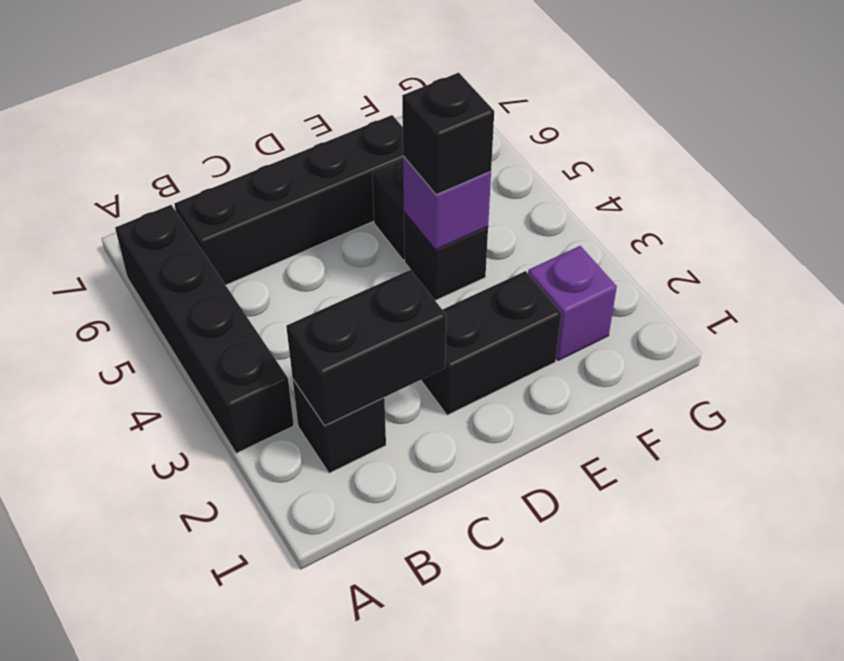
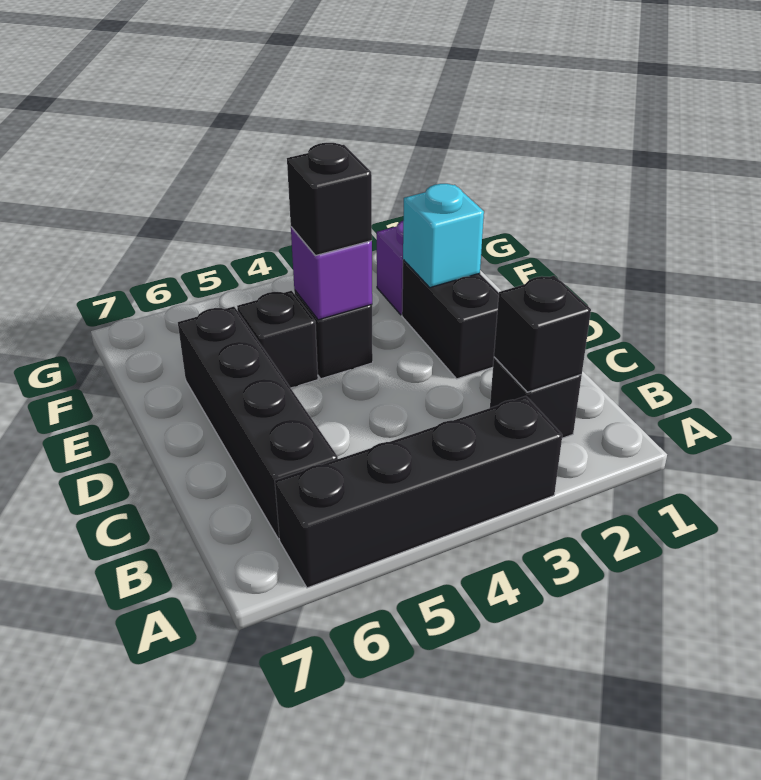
black brick B2:C2 level 2 -> black brick B2 level 2
none -> cyan brick E2 level 2

